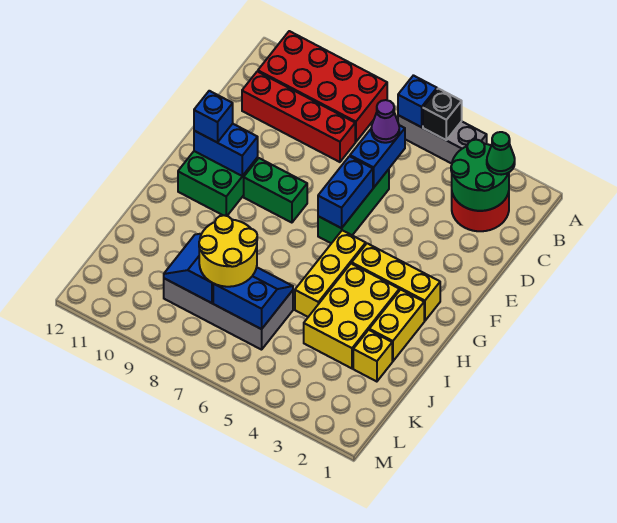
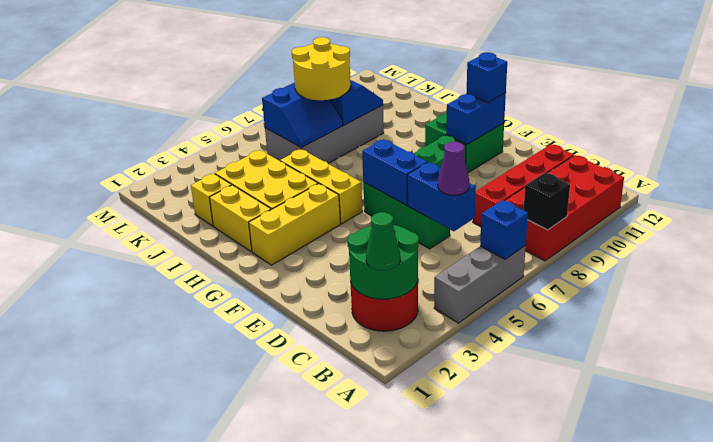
black brick A5 level 2 -> black brick A8 level 2

